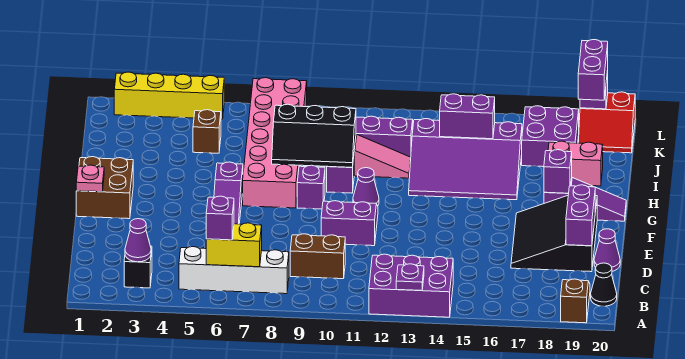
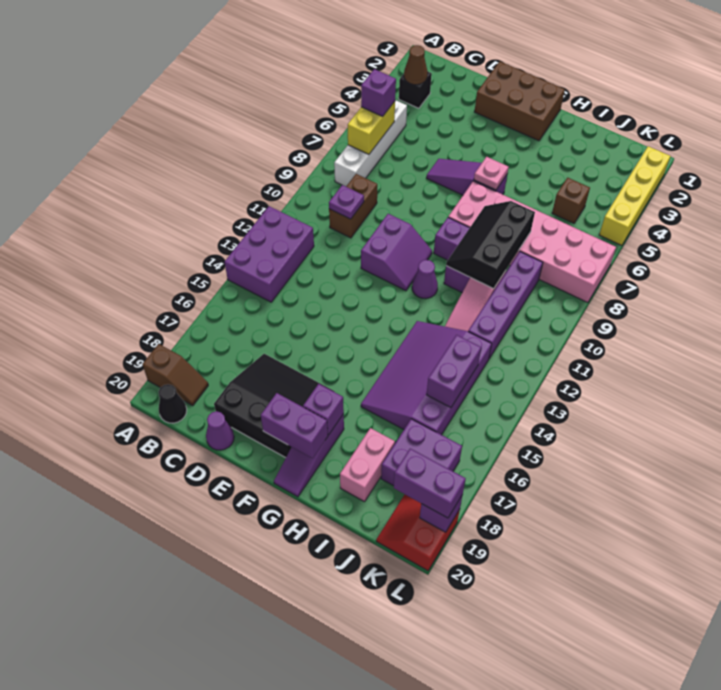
purple plate A13 level 2 -> purple plate C10 level 2
purple cone B3 level 2 -> brown cone B3 level 2
purple brick D19:E19 level 2 -> purple brick F19:G19 level 2
brown brick F1:G2 level 1 -> brown brick E1:G2 level 1
pink plate F1 level 2 -> pink plate G6 level 2

